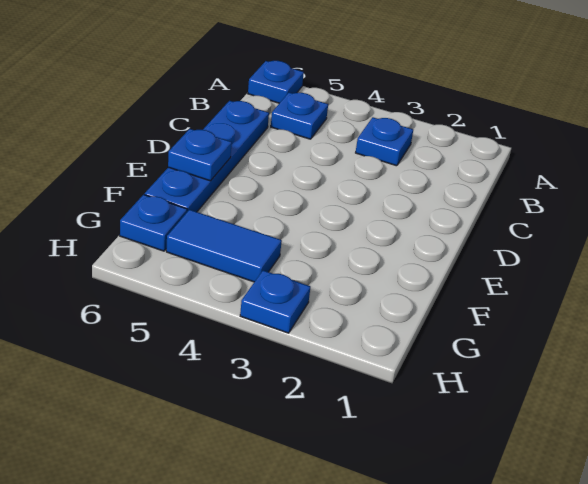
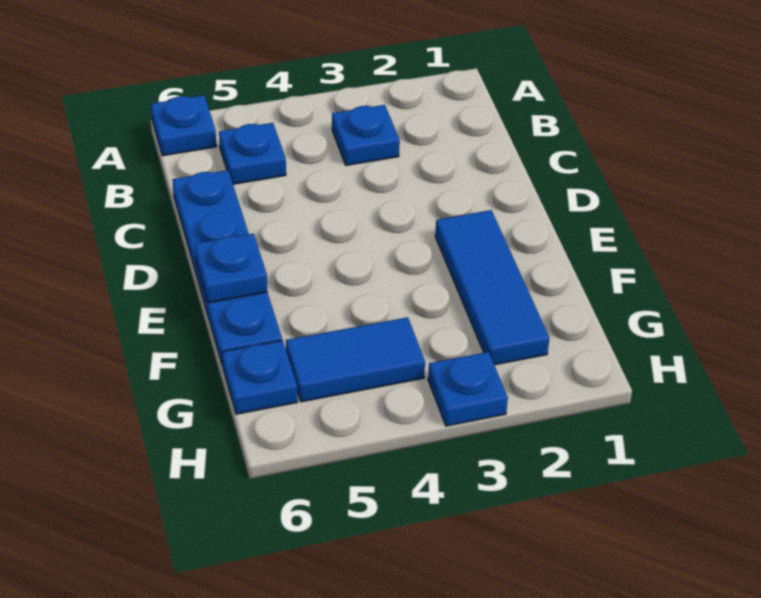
none -> blue tile E2:G2 level 1

